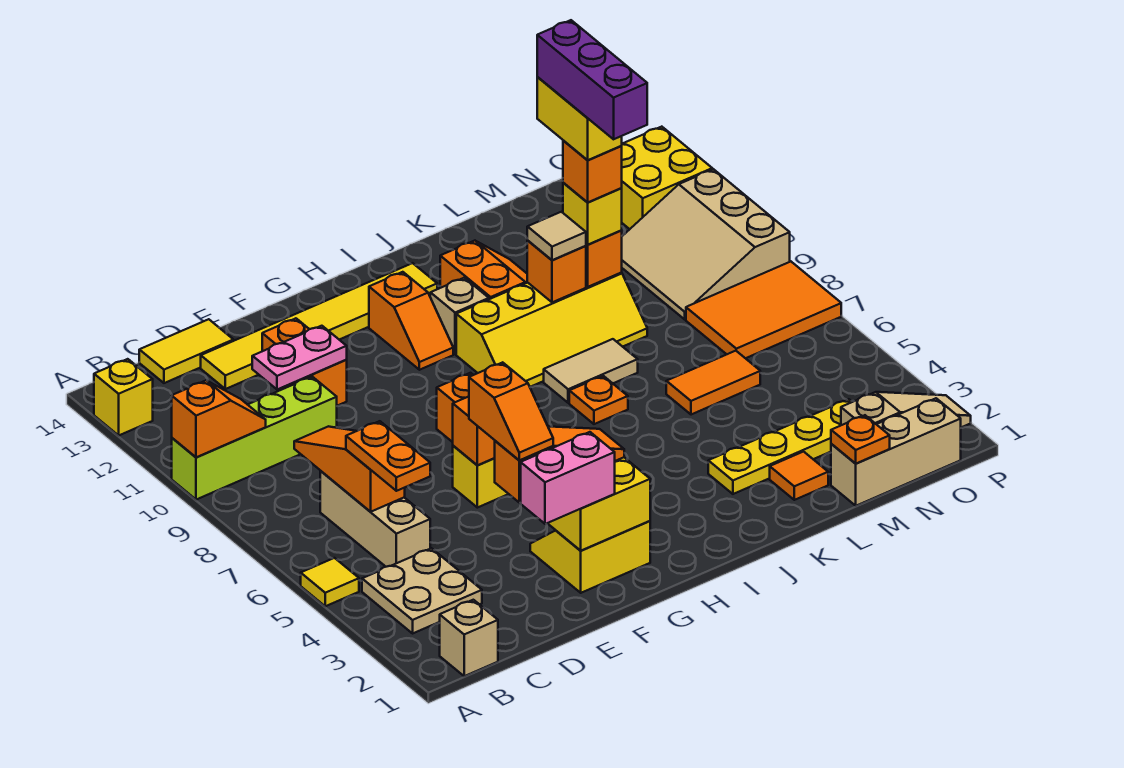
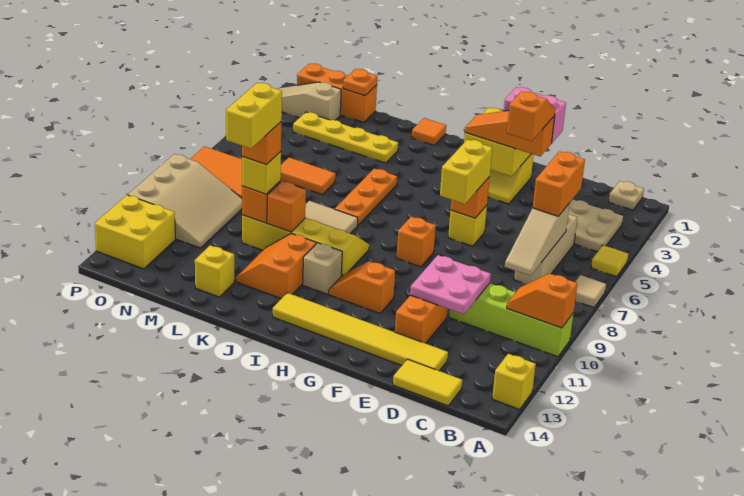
tan brick B1 level 1 -> tan plate B1 level 1
orange plate C5:C6 level 3 -> orange brick C5:C6 level 3
orange slope C6:C8 level 2 top 6 -> tan slope C6:C8 level 2 top 6
pink plate D11:E11 level 2 -> pink plate D10:E11 level 2
none -> yellow brick F6:F7 level 3
orange slope H11:H12 level 1 top 12 -> orange slope G11:H11 level 1 top G
orange plate J7 level 1 -> orange plate J5:J7 level 1
tan tile K10 level 3 -> tan tile A7 level 1
orange tile L2 level 1 -> orange tile J1 level 1
purple brick L9:L11 level 6 -> none
none -> yellow brick L13 level 1
tan brick M1:O1 level 1 -> orange brick M1:O1 level 1

